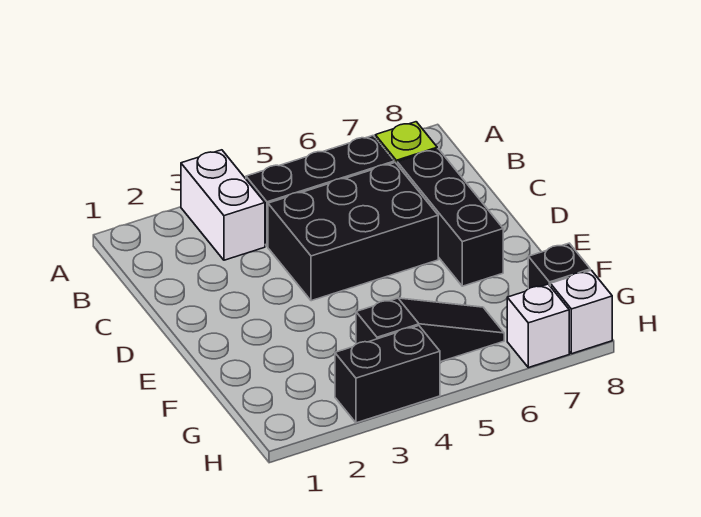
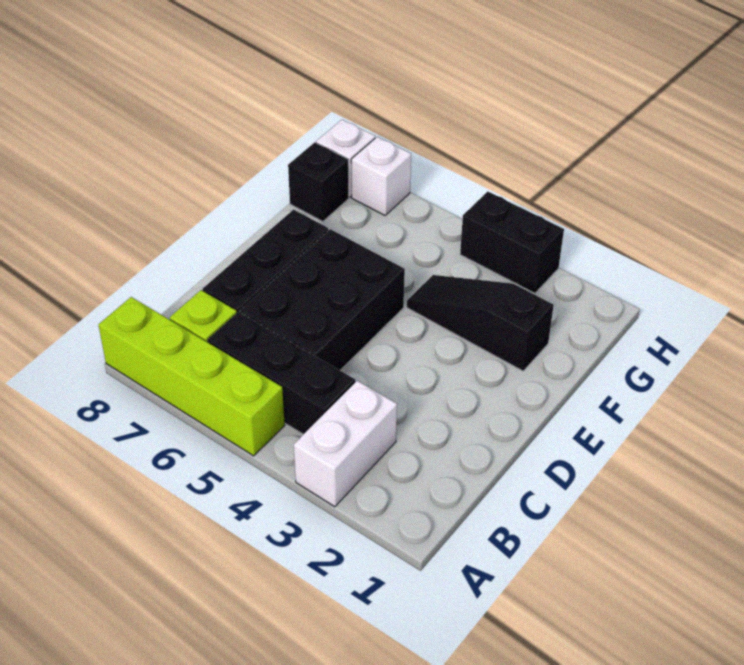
none -> lime brick A5:A8 level 1
black brick C4:D6 level 1 -> black brick C5:E6 level 1
black slope G4:G6 level 1 top 4 -> black slope F2:F4 level 1 top 2

